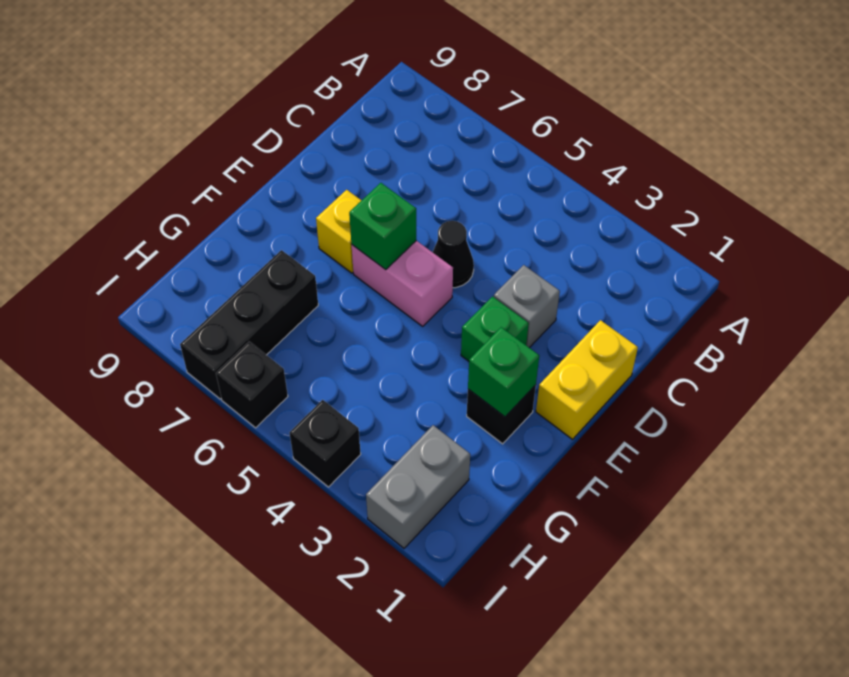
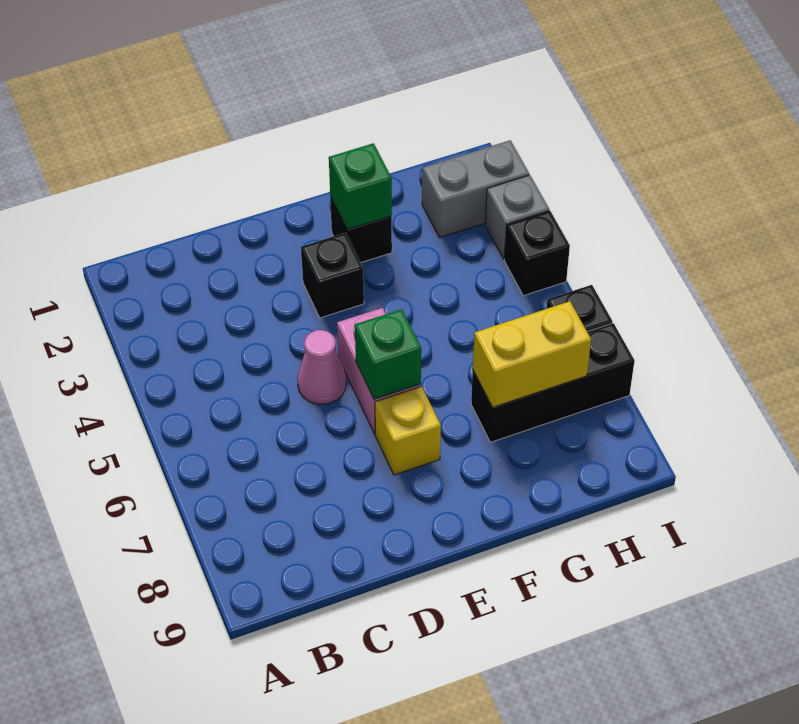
yellow brick D1:E1 level 1 -> yellow brick G7:H7 level 2
grey brick D3 level 1 -> grey brick I3 level 1
black cone D5 level 1 -> pink cone D5 level 1
green brick E3 level 1 -> black brick E3 level 1

